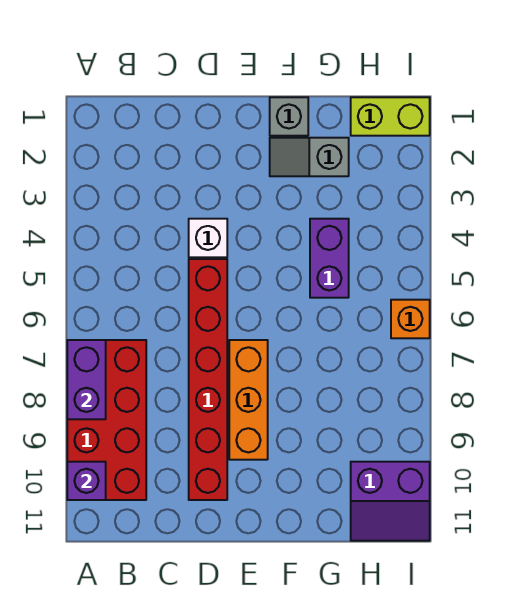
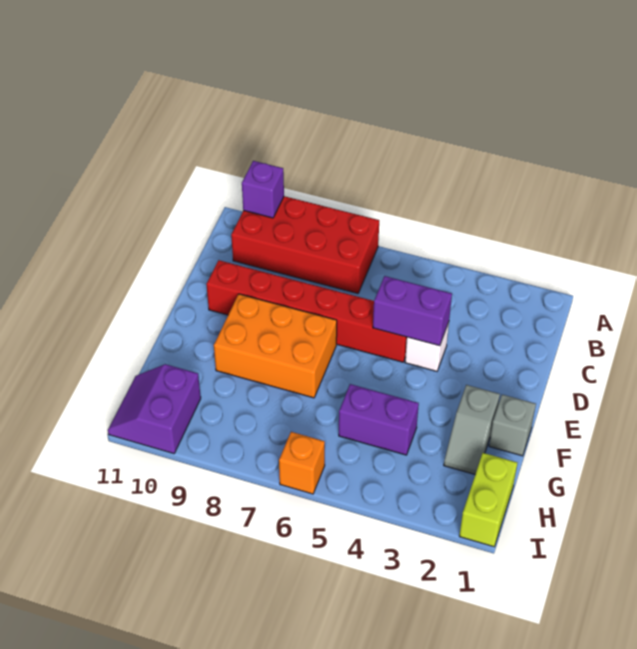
purple brick A7:A8 level 2 -> purple brick D4:D5 level 2
orange brick E7:E9 level 1 -> orange brick E7:F9 level 1
grey slope F2:G2 level 1 top G -> grey slope F2:G2 level 1 top F

